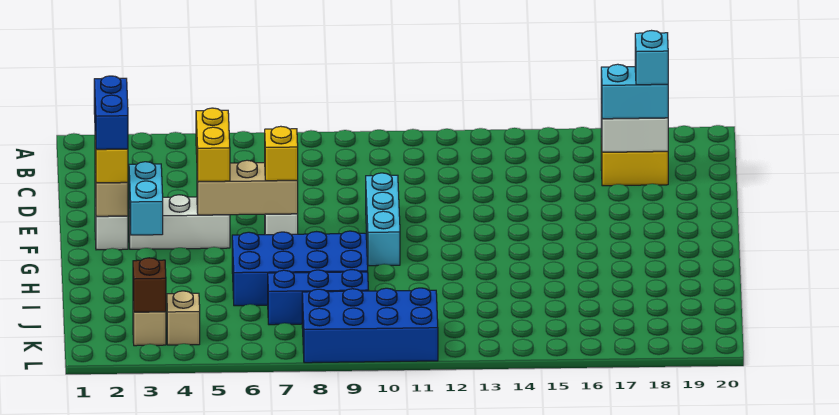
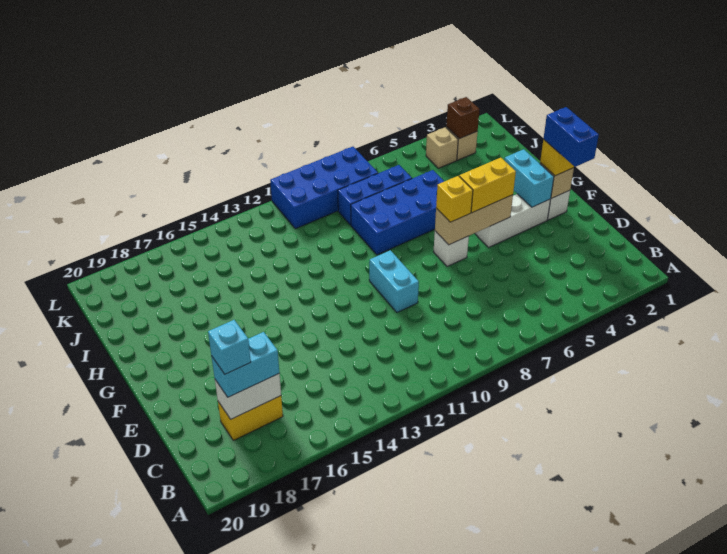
yellow brick E5:F5 level 3 -> yellow brick F5:F6 level 3
cyan brick E10:G10 level 1 -> cyan brick E10:F10 level 1

